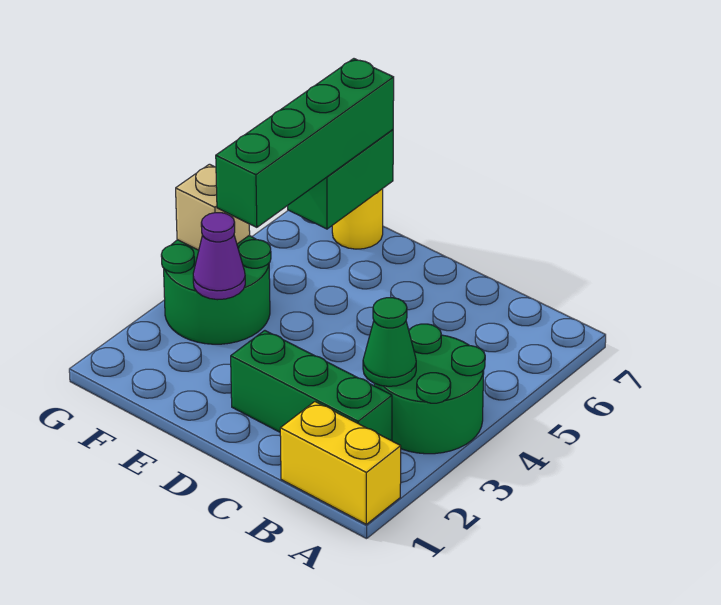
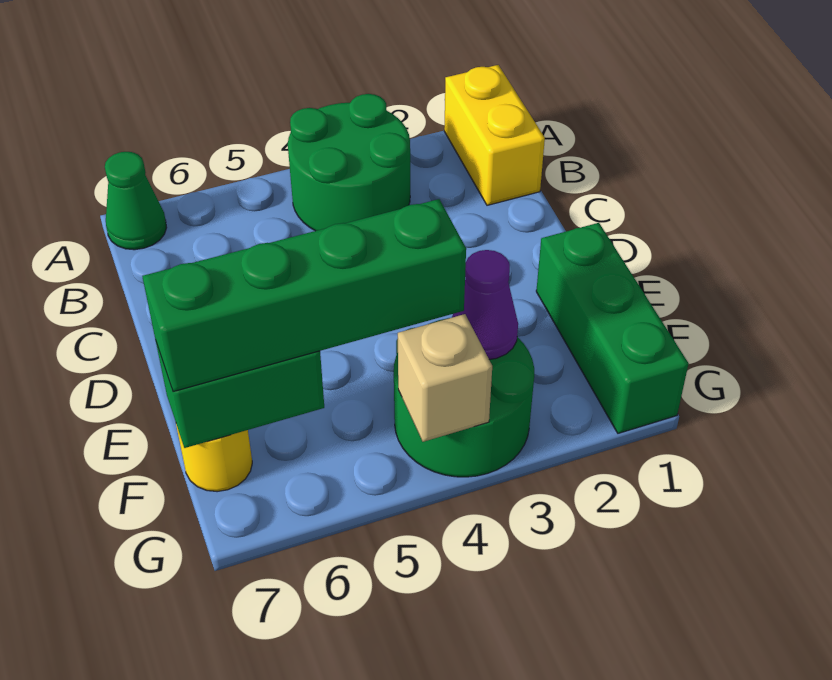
green brick B2:D2 level 1 -> green brick E1:G1 level 1
green cone B3 level 2 -> green cone A7 level 1

